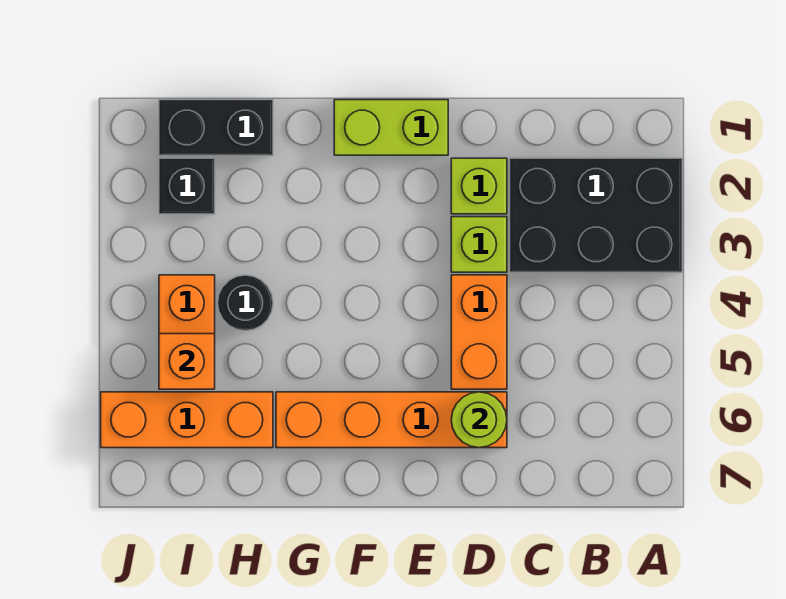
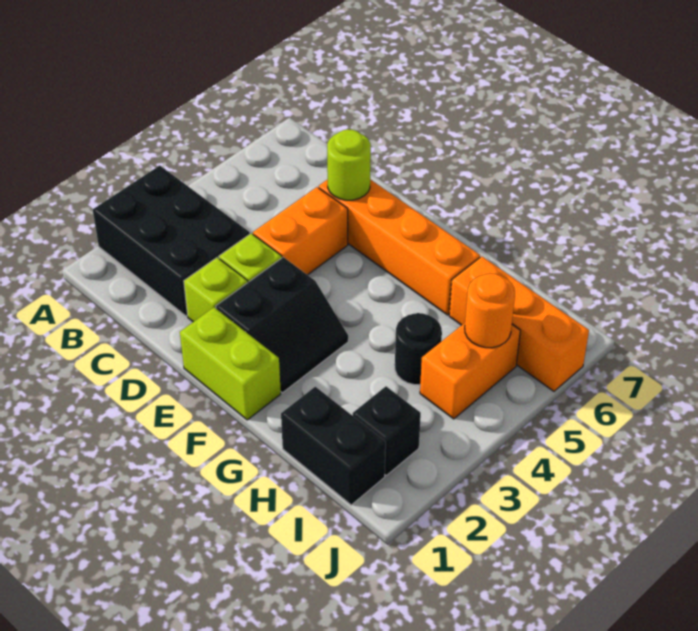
none -> black slope E2:F3 level 1 top E
orange brick I5 level 2 -> orange round brick I5 level 2

